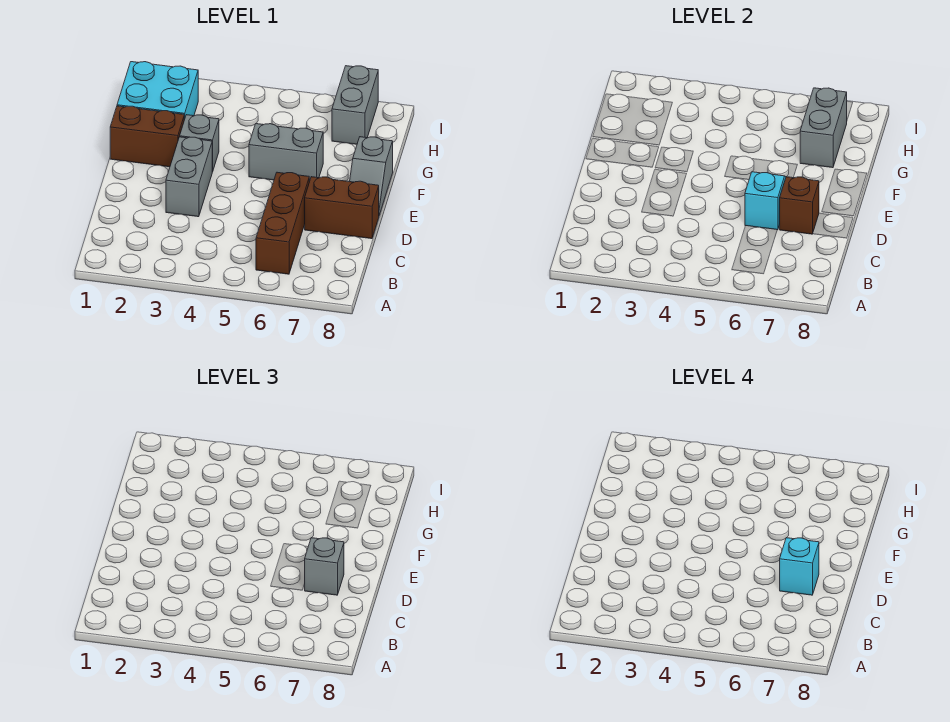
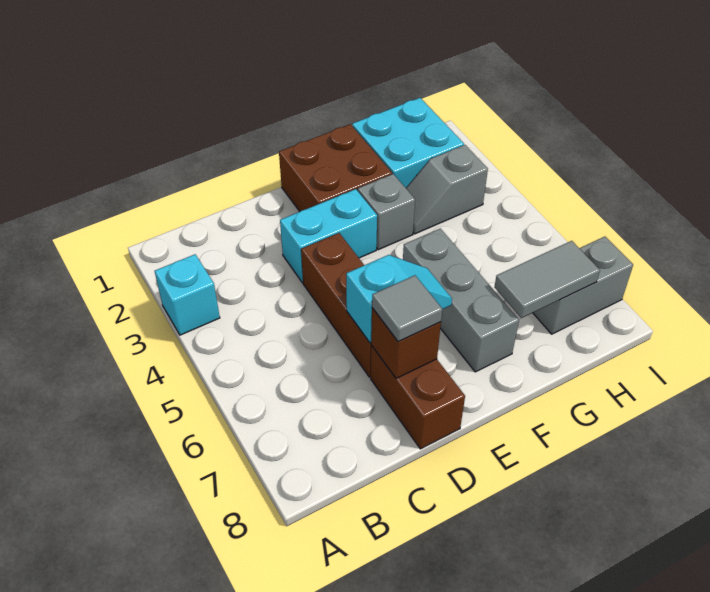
brown brick B6:D6 level 1 -> brown brick D4:D6 level 1
grey brick D3:E3 level 1 -> cyan brick D3:E3 level 1
grey brick D7 level 3 -> grey tile D7 level 3
cyan brick D7 level 4 -> cyan brick A3 level 1
grey slope E8:F8 level 1 top F -> grey slope G3:H3 level 1 top H
brown brick F1:F2 level 1 -> brown brick E1:F2 level 1
grey brick F5:F6 level 1 -> grey brick F5:F7 level 1
grey brick G7:H7 level 2 -> grey tile G7:H7 level 2

